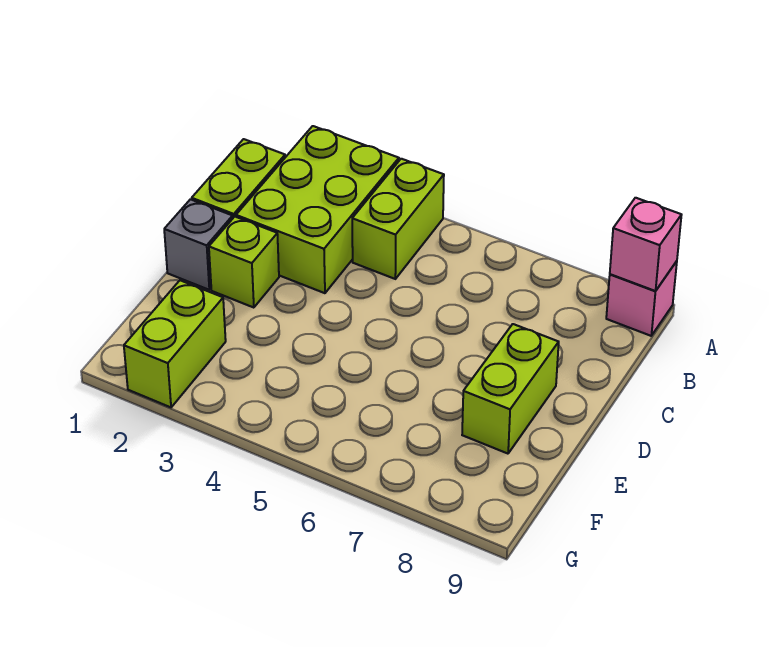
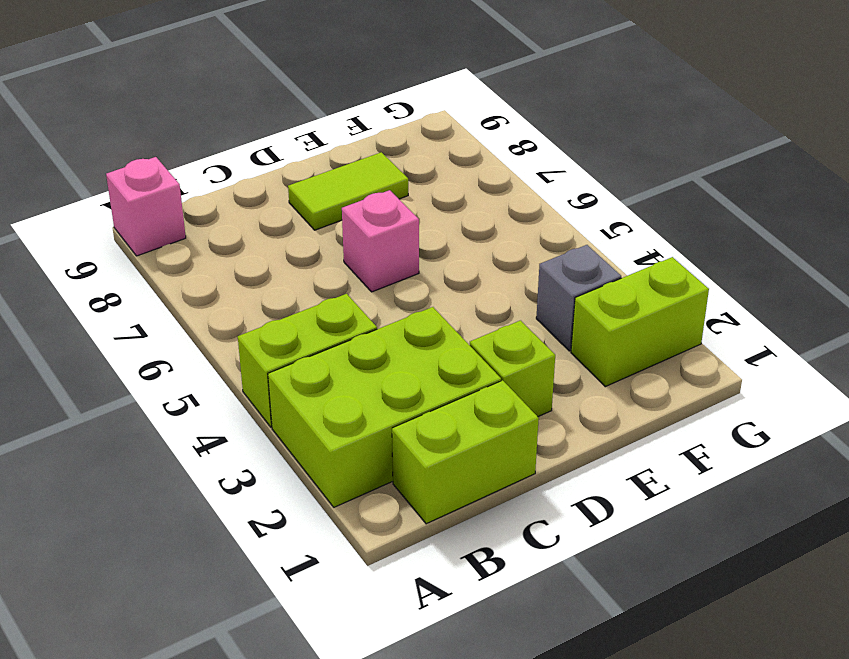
pink brick A9 level 2 -> pink brick D6 level 1
grey brick D1 level 1 -> grey brick F3 level 1
lime brick D8:E8 level 1 -> lime tile D8:E8 level 1

